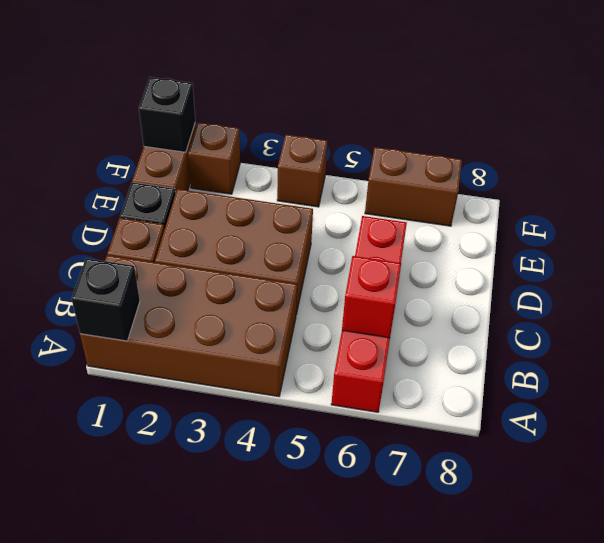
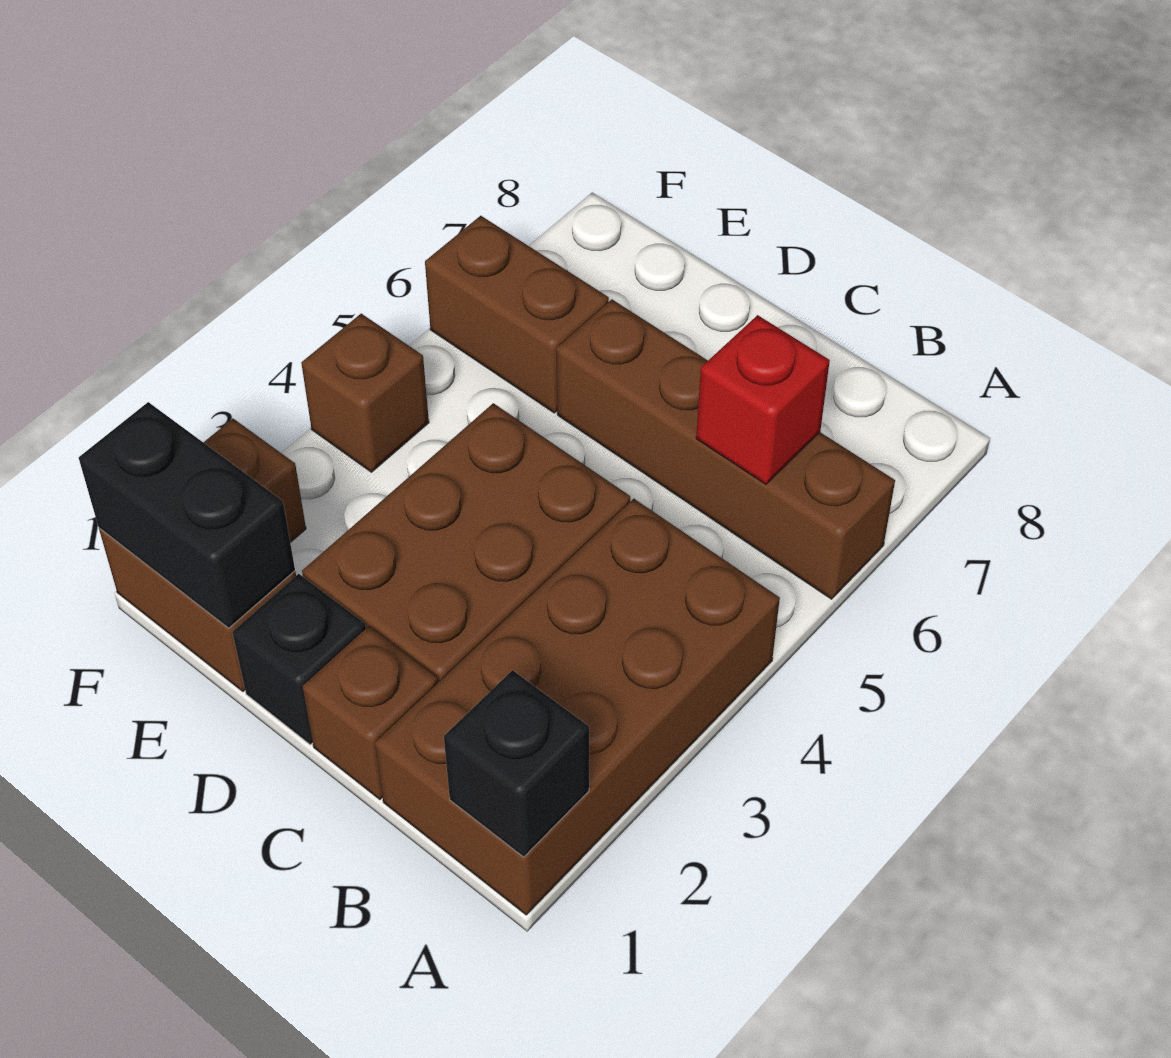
red brick A6:D6 level 1 -> brown brick A6:D6 level 1
black brick F1 level 2 -> black brick E1:F1 level 2
brown brick F6:F7 level 1 -> brown brick E6:F6 level 1

